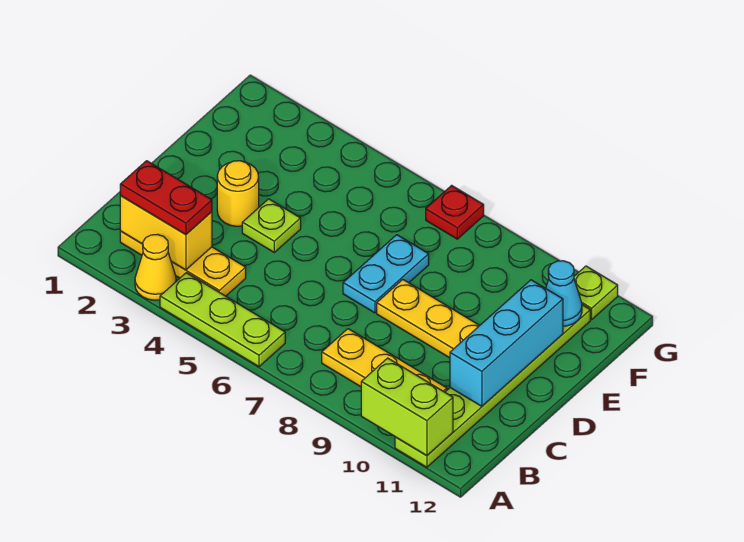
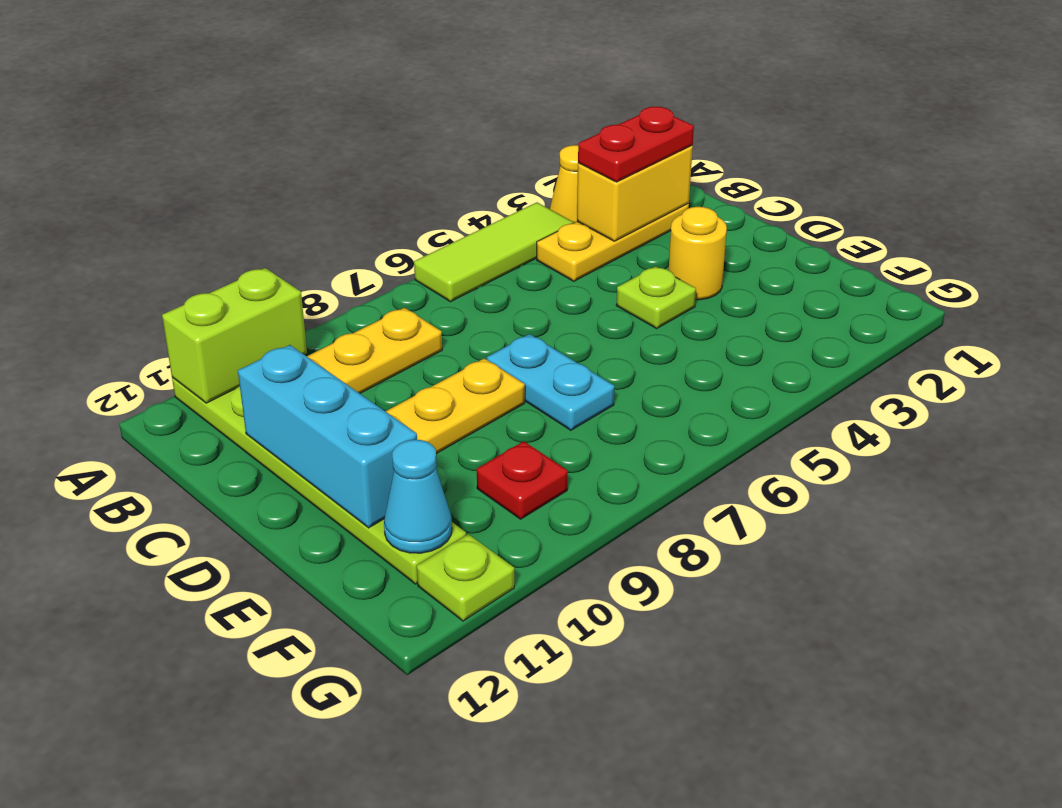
lime plate A4:A6 level 1 -> lime tile A4:A6 level 1
red plate G7 level 1 -> red plate F9 level 1

